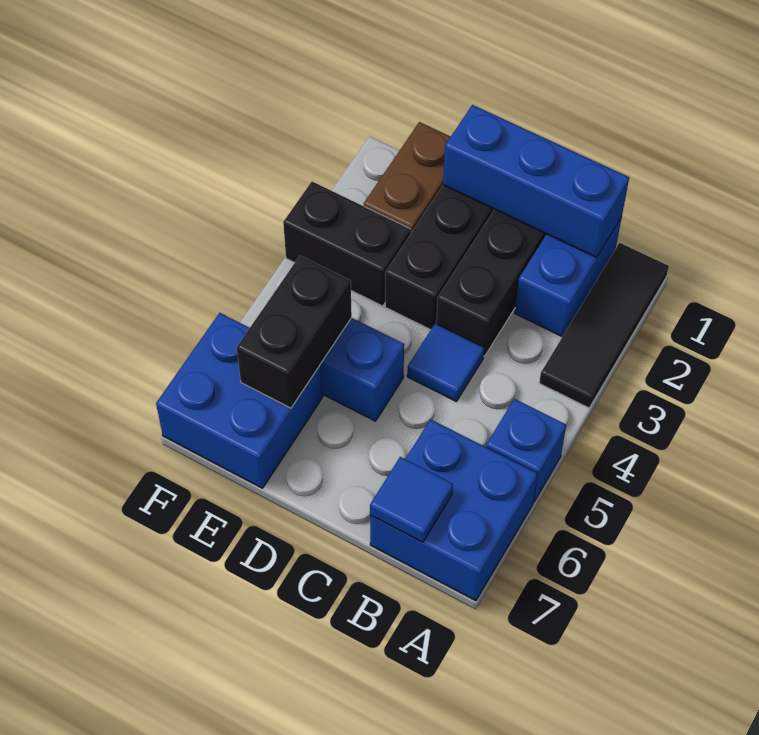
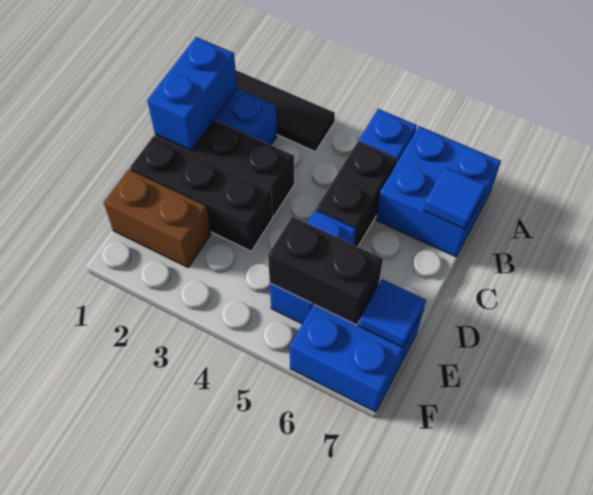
blue brick B1:D1 level 2 -> blue brick B1:C1 level 2
blue tile C4 level 1 -> blue tile E7 level 2
black brick E3:F3 level 1 -> black brick B5:C5 level 1

